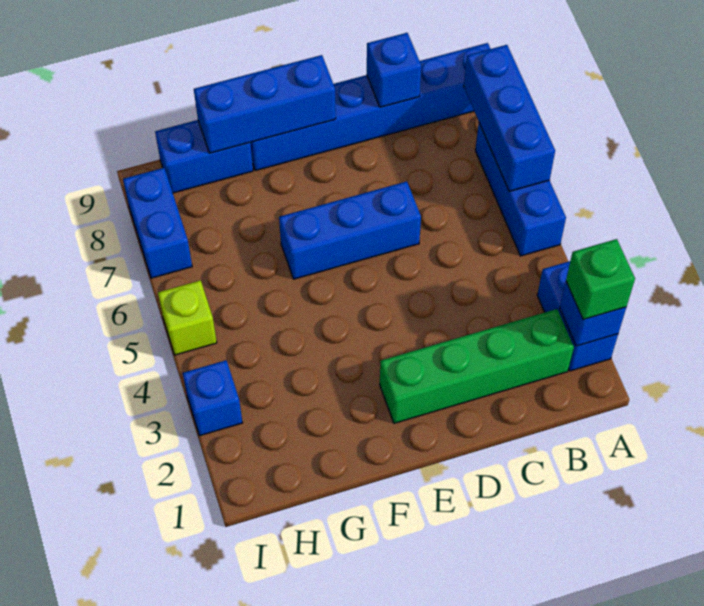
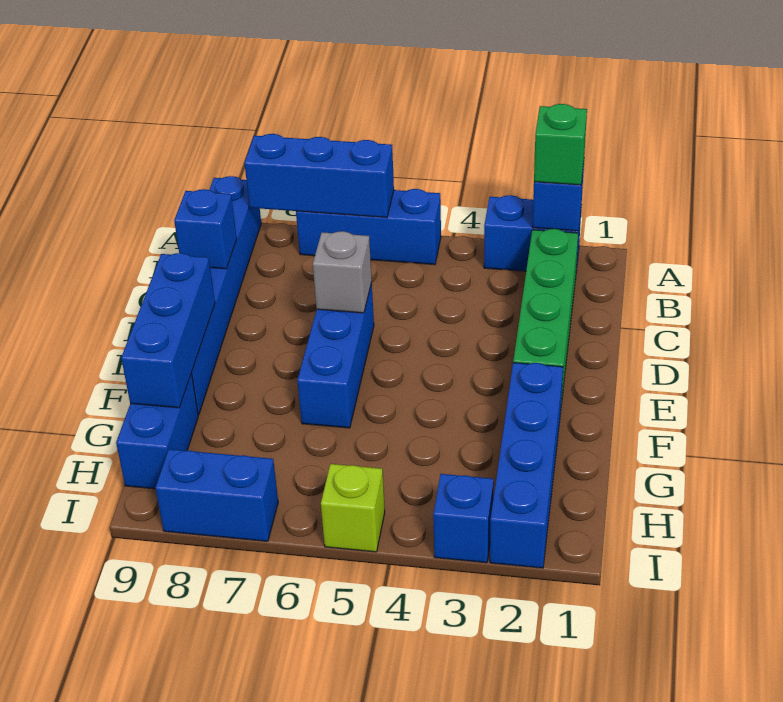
none -> grey brick D6 level 2
none -> blue brick F2:I2 level 1

